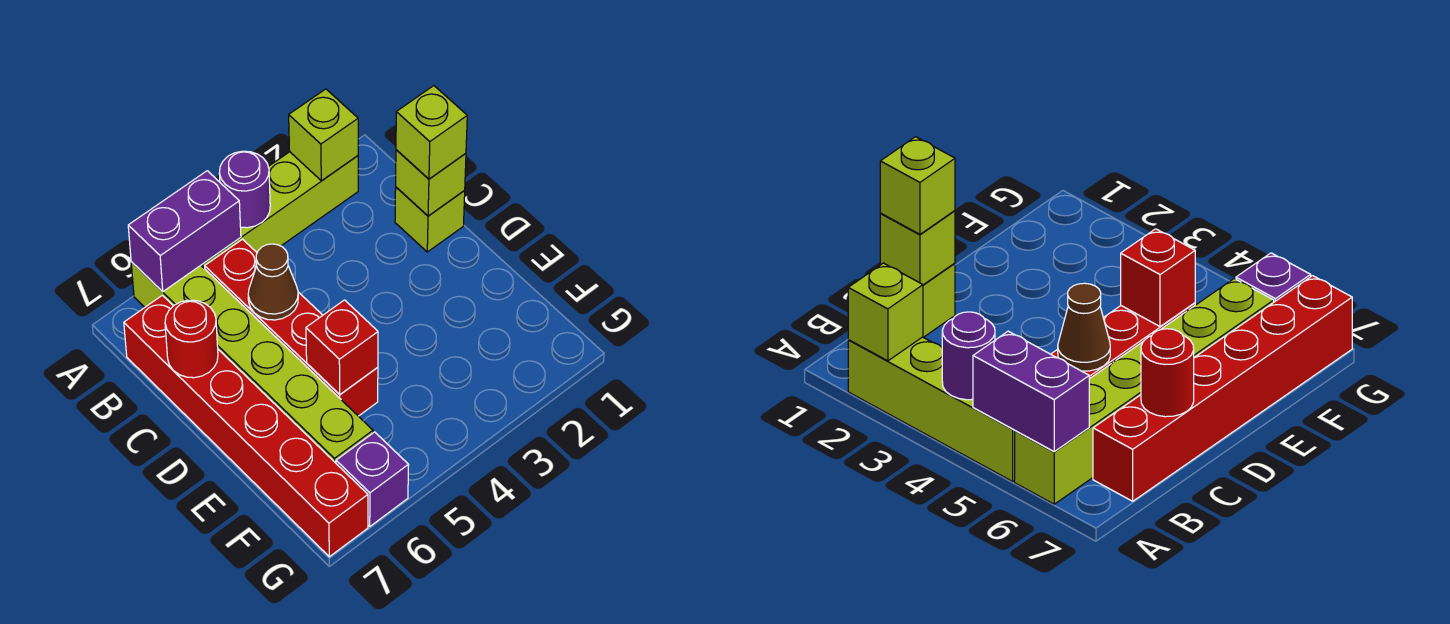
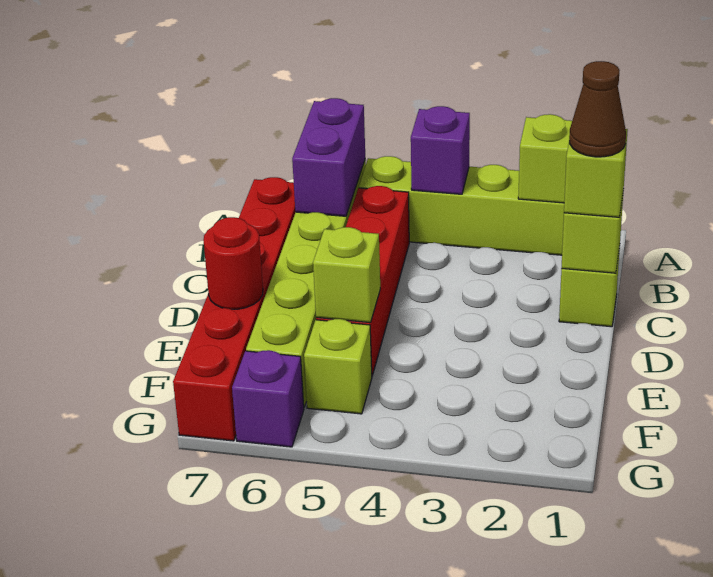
purple round brick A4 level 2 -> purple brick A4 level 2
purple brick A5:A6 level 2 -> purple brick A6:B6 level 2
brown cone C5 level 2 -> brown cone C1 level 4
red round brick C7 level 2 -> red round brick E7 level 2
red brick E5 level 2 -> lime brick E5 level 2
none -> lime brick F5 level 1

